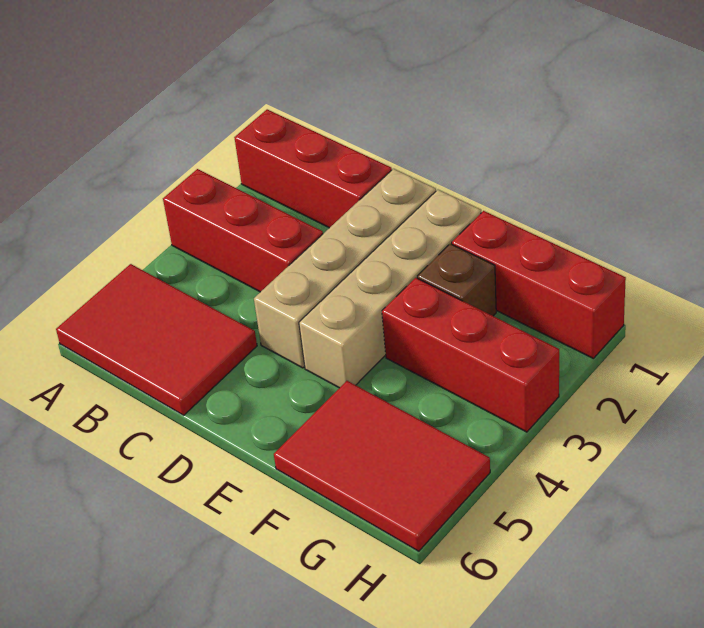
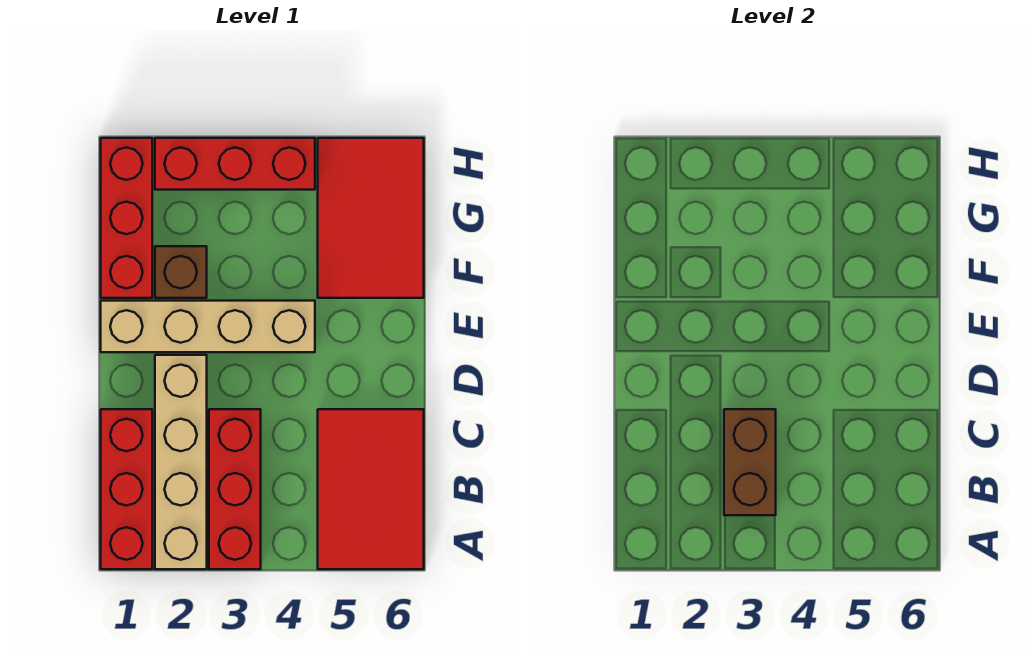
none -> brown brick B3:C3 level 2
tan brick D1:D4 level 1 -> tan brick A2:D2 level 1
red brick F3:H3 level 1 -> red brick H2:H4 level 1

